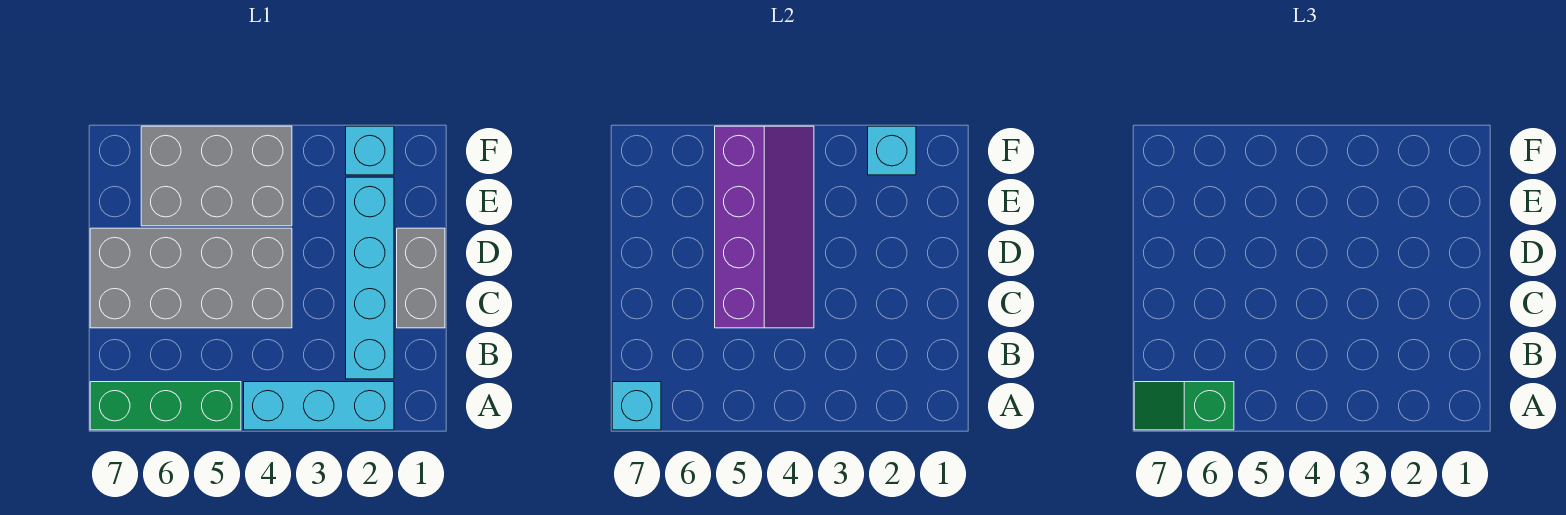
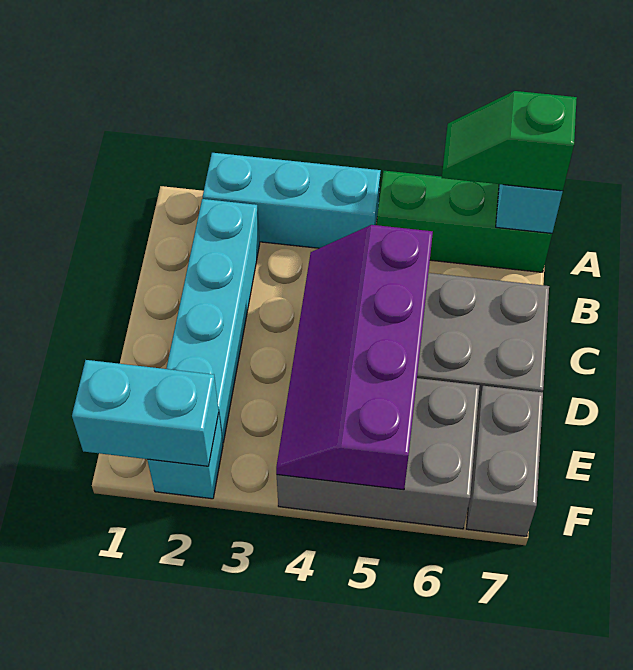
green slope A6:A7 level 3 top 6 -> green slope A6:A7 level 3 top 7
grey brick C1:D1 level 1 -> grey brick E7:F7 level 1
cyan brick F2 level 2 -> cyan brick F1:F2 level 2

